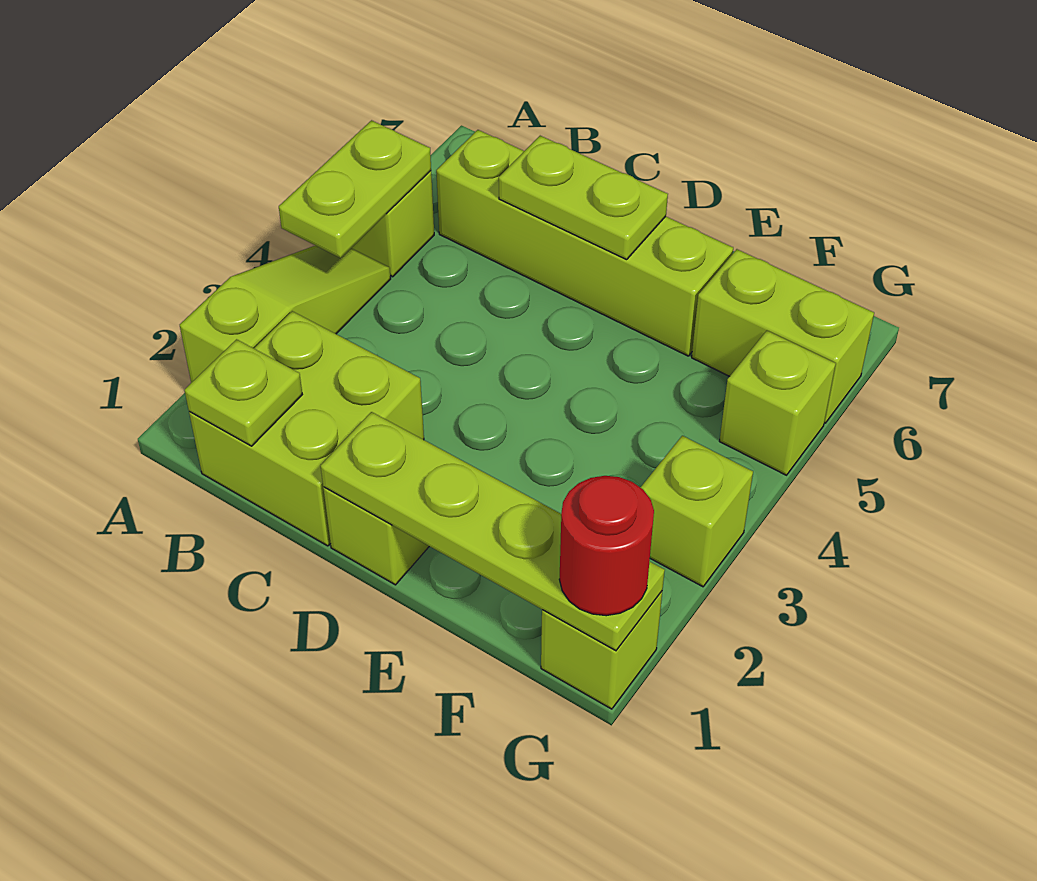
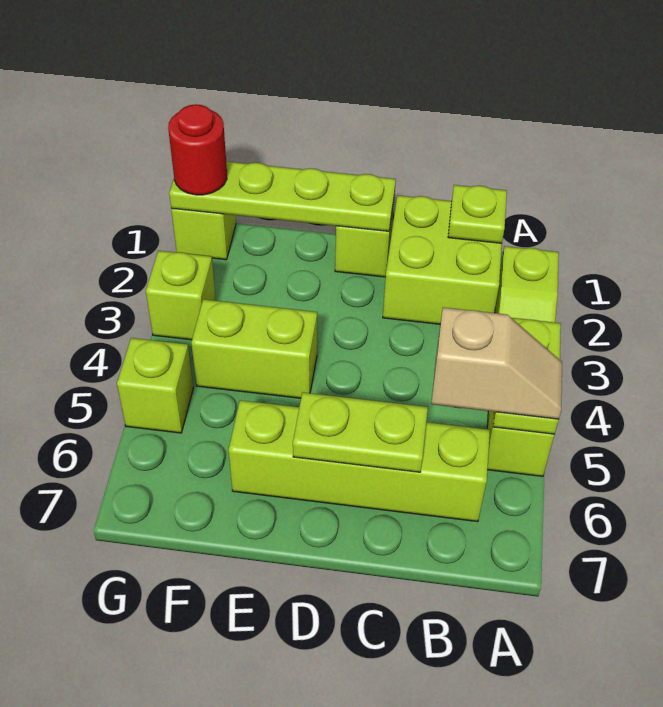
none -> tan slope A5:B5 level 3 top B
lime brick F6:G6 level 1 -> lime brick E4:F4 level 1

